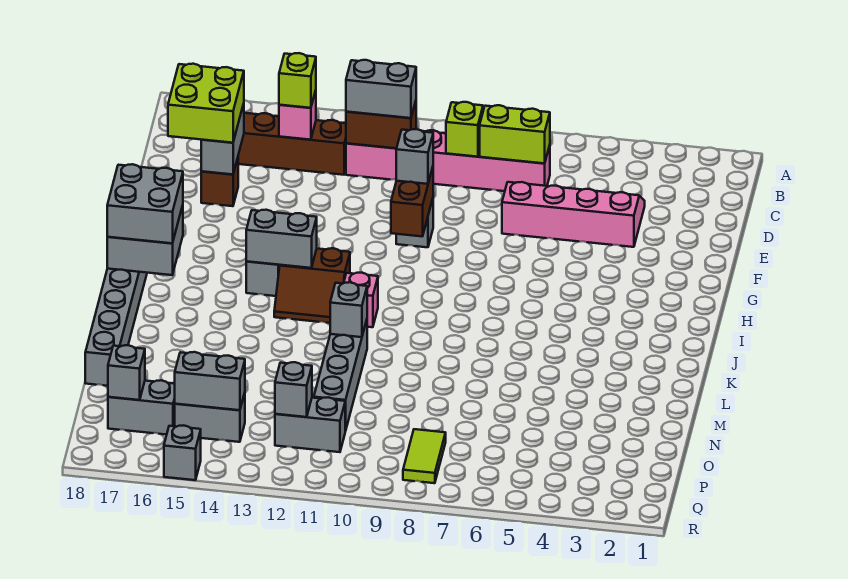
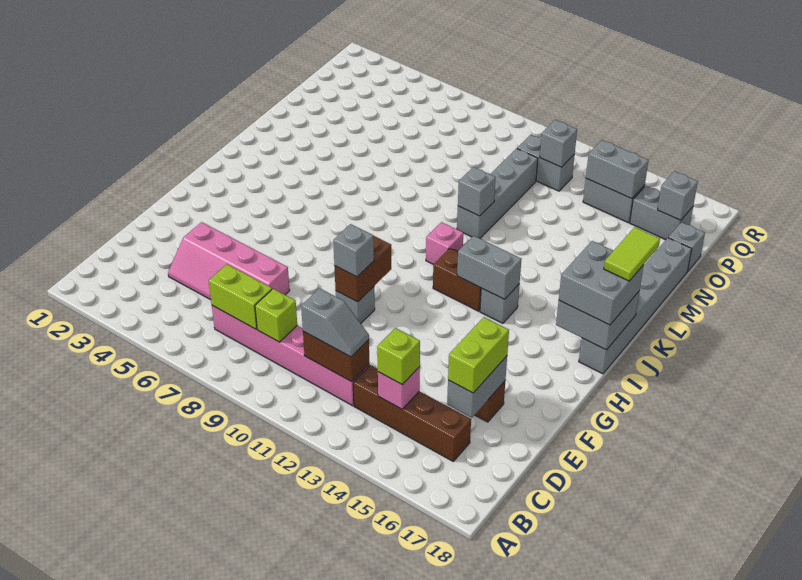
grey brick C11:C12 level 3 -> grey slope C11:C12 level 3 top 11
lime brick D16:E17 level 3 -> lime brick D16:E16 level 3
lime tile P8:Q8 level 1 -> lime tile J18:K18 level 4
grey brick R15 level 1 -> grey brick O18 level 1

